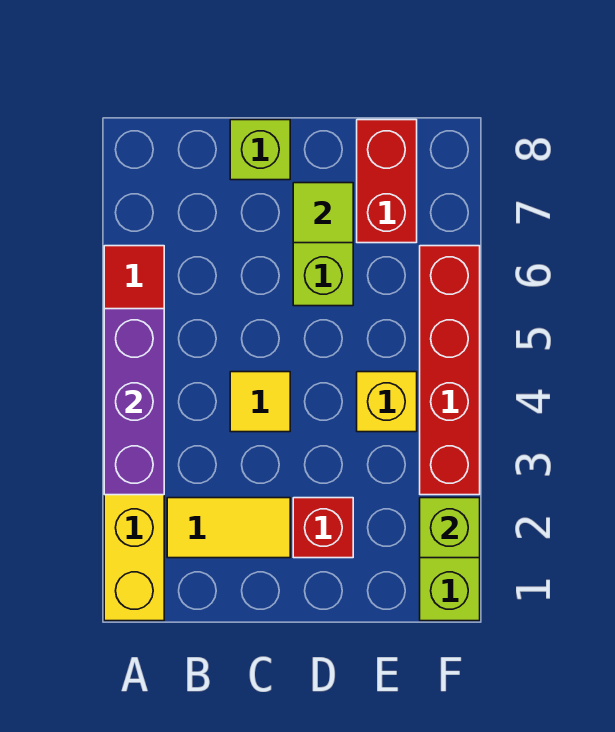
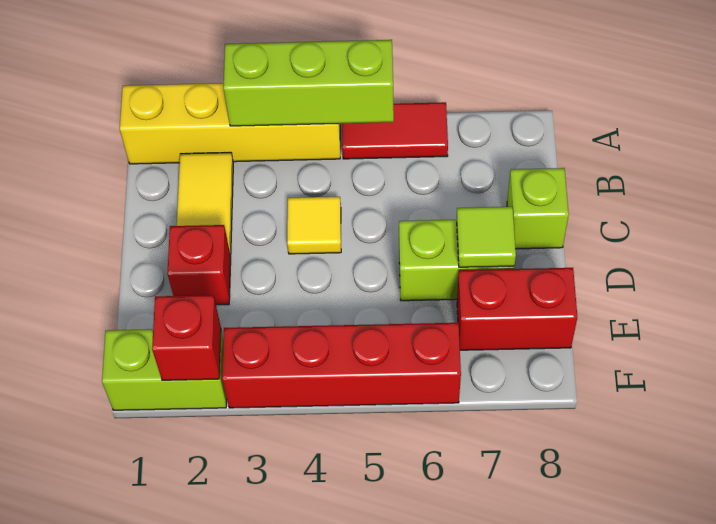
purple brick A3:A5 level 2 -> lime brick A3:A5 level 2
yellow brick E4 level 1 -> none
lime brick F2 level 2 -> red brick F2 level 2

